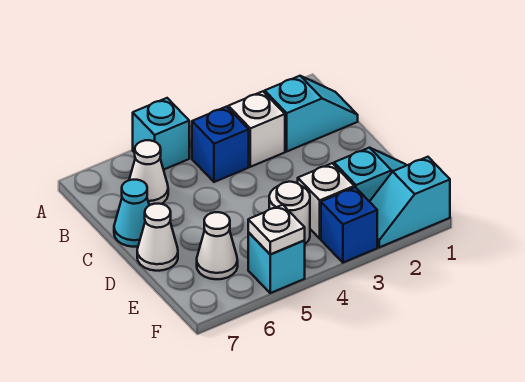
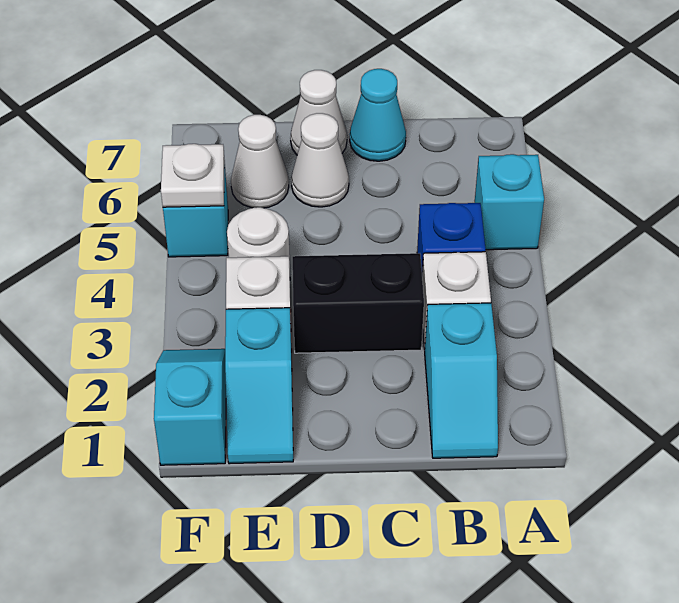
white cone B6 level 1 -> white cone D6 level 1
none -> black brick C3:D3 level 1
blue brick F3 level 1 -> none

